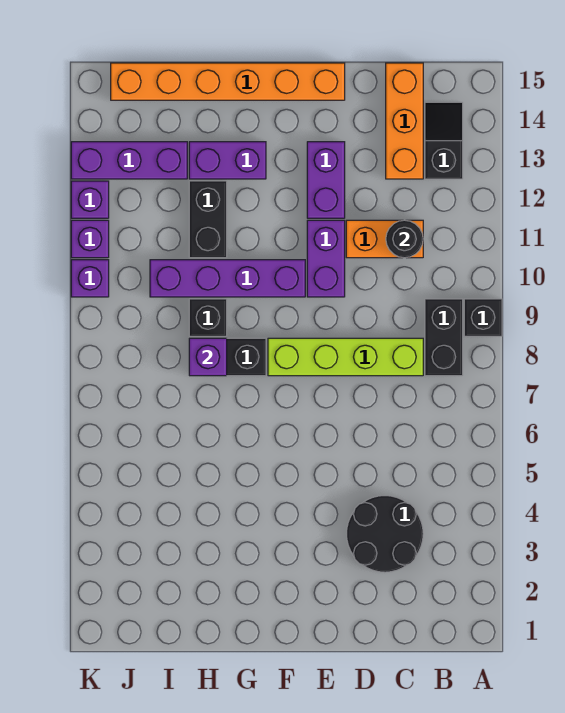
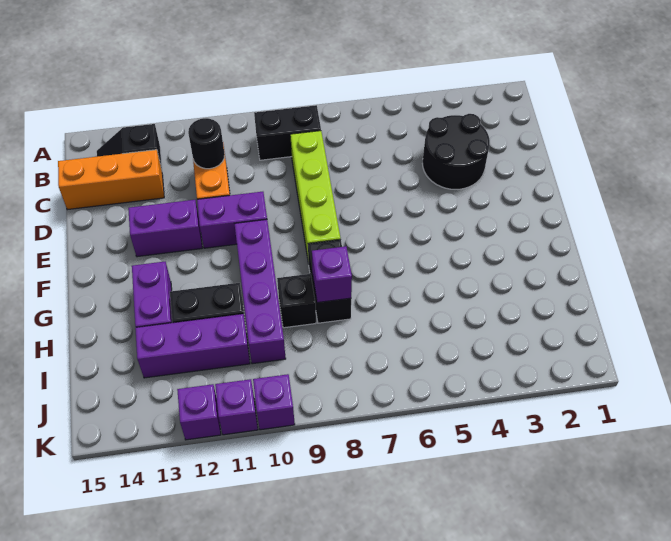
black brick A9 level 1 -> none
orange brick E15:J15 level 1 -> none
purple brick I13:K13 level 1 -> purple brick I11:I13 level 1

